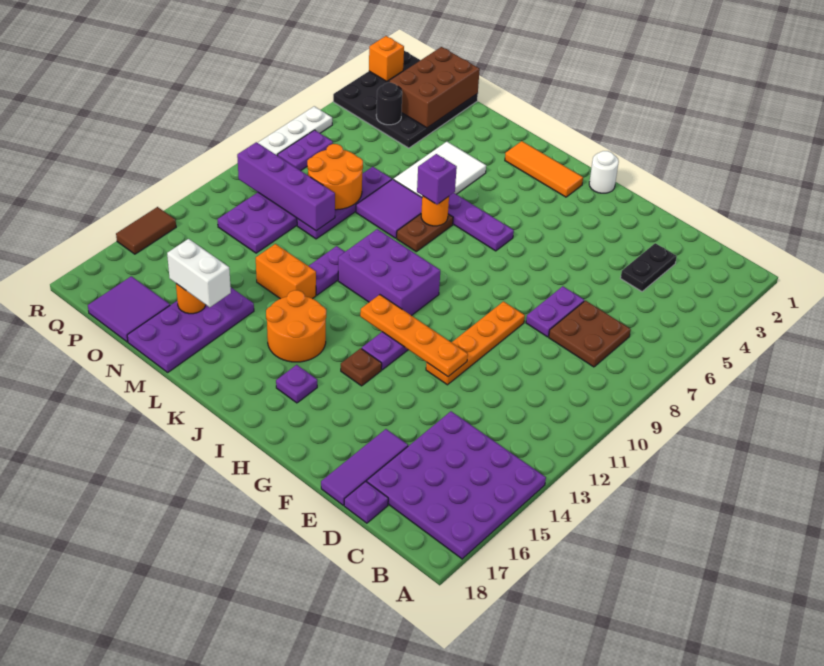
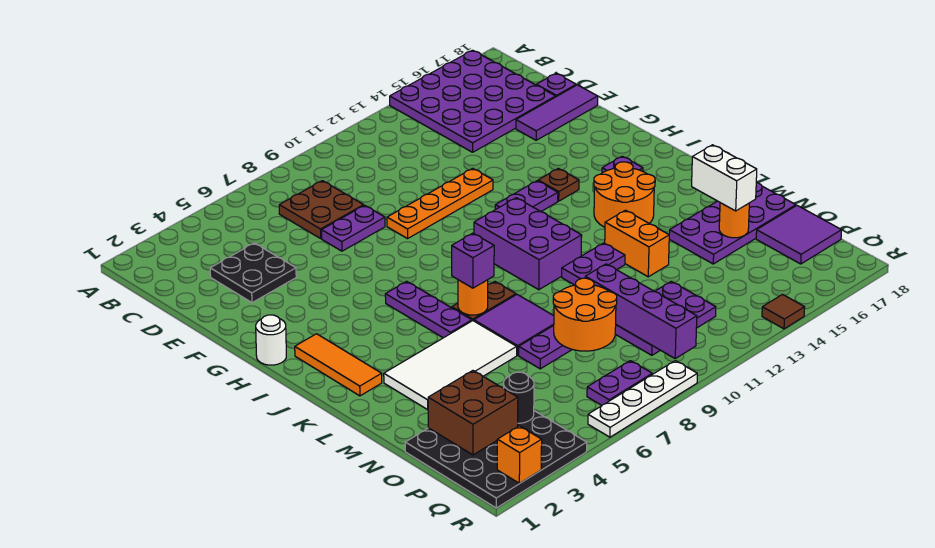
black plate D3:D4 level 1 -> black plate D3:E4 level 1
orange plate F12:I12 level 2 -> none
white tile L4:M6 level 1 -> white tile L3:M6 level 1
brown brick O1:P3 level 2 -> brown brick O2:P3 level 2
brown tile R14:R15 level 1 -> brown tile R14 level 1

